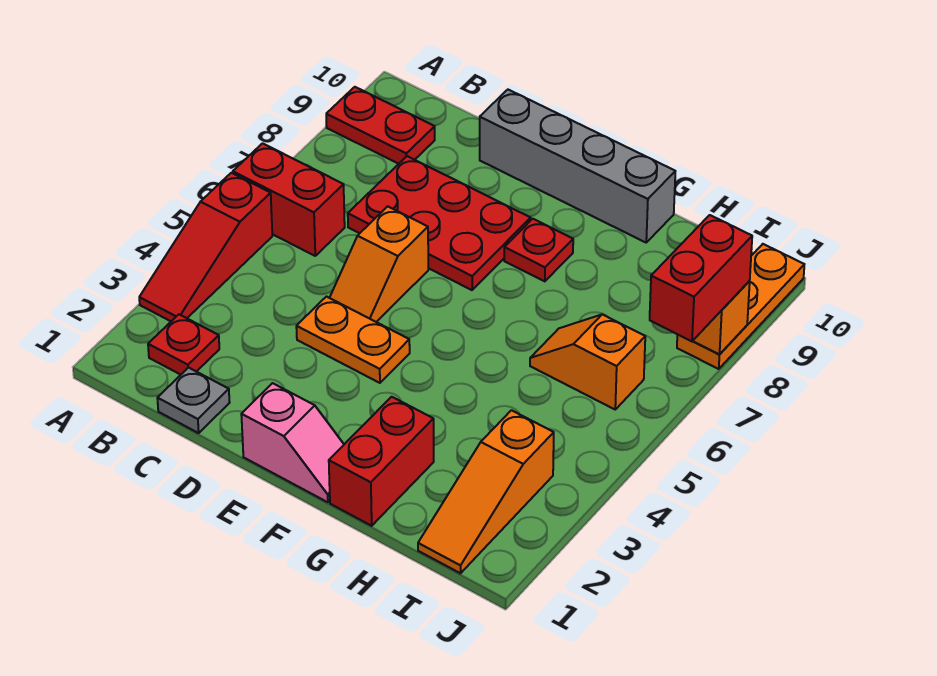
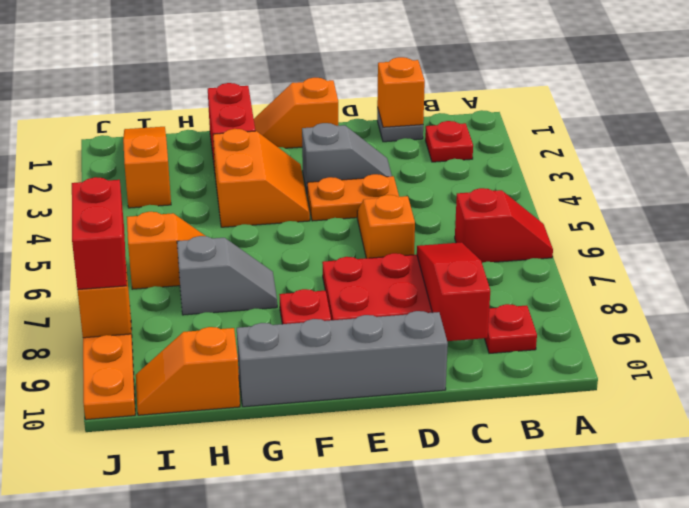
red slope A3:A5 level 1 top 5 -> red slope C7:C9 level 2 top 9
red brick A6:B6 level 1 -> red slope A6:B6 level 1 top B
red plate A9:B9 level 1 -> red plate B9 level 1
none -> orange brick C1 level 2
none -> grey slope D3:E3 level 1 top E
pink slope E1:F1 level 1 top E -> orange slope E1:F1 level 1 top E
none -> orange slope F3:G4 level 1 top G
none -> grey slope G7:H7 level 1 top H
none -> orange slope H10:I10 level 1 top H

